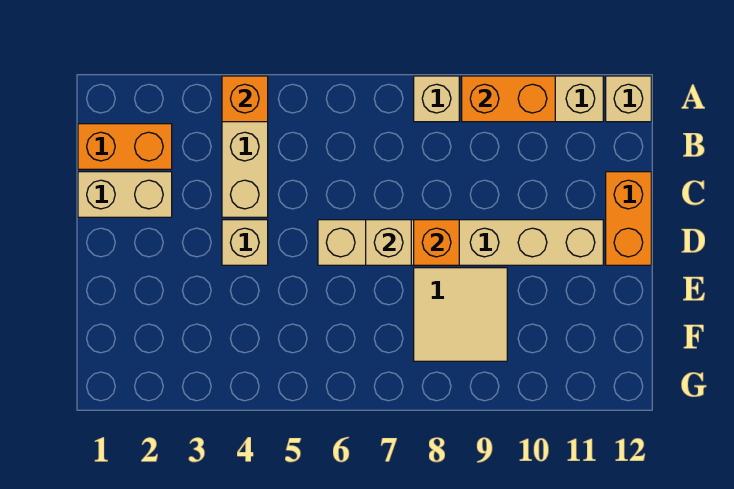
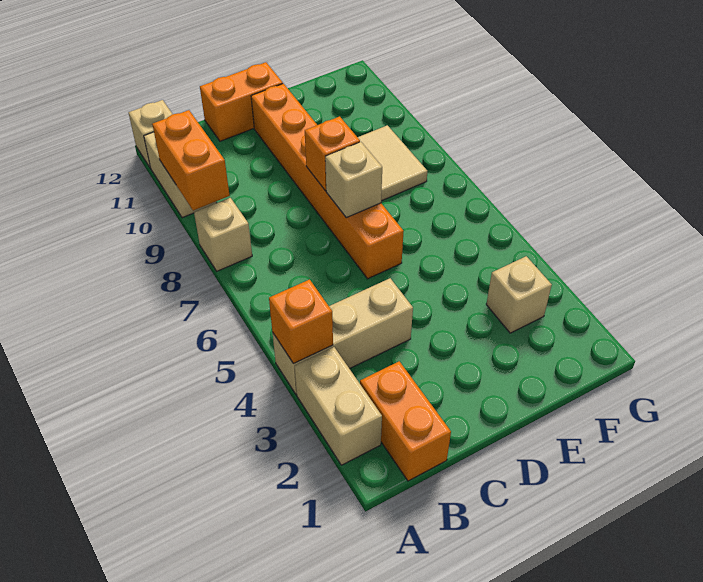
tan brick C1:C2 level 1 -> tan brick A2:A3 level 1
tan brick D4 level 1 -> tan brick F3 level 1
tan brick D6:D11 level 1 -> orange brick D6:D11 level 1

